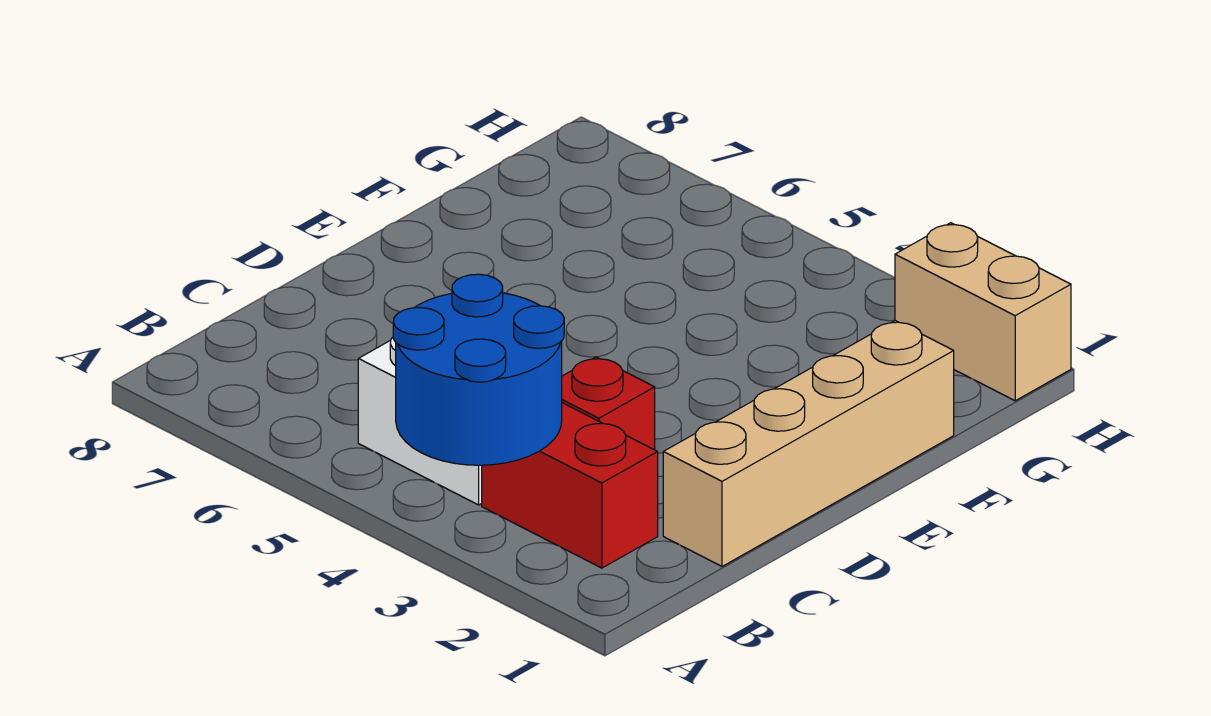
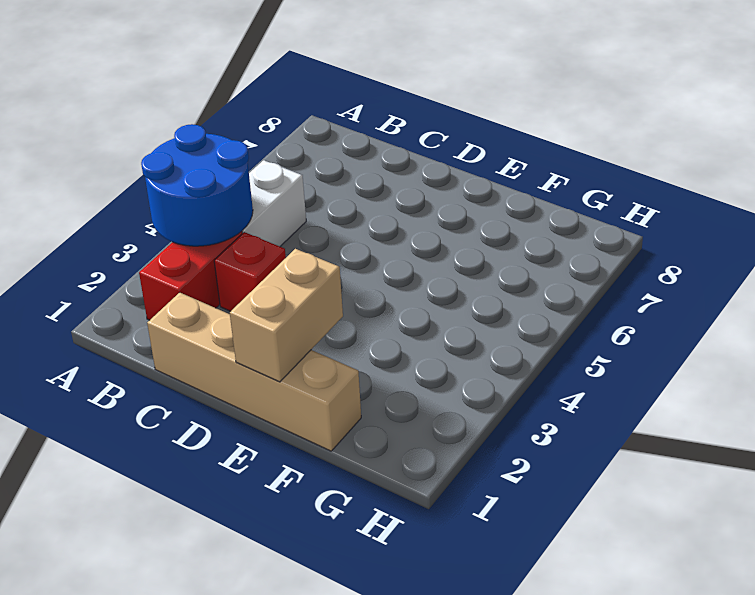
tan brick H1:H2 level 1 -> tan brick E1:E2 level 2

